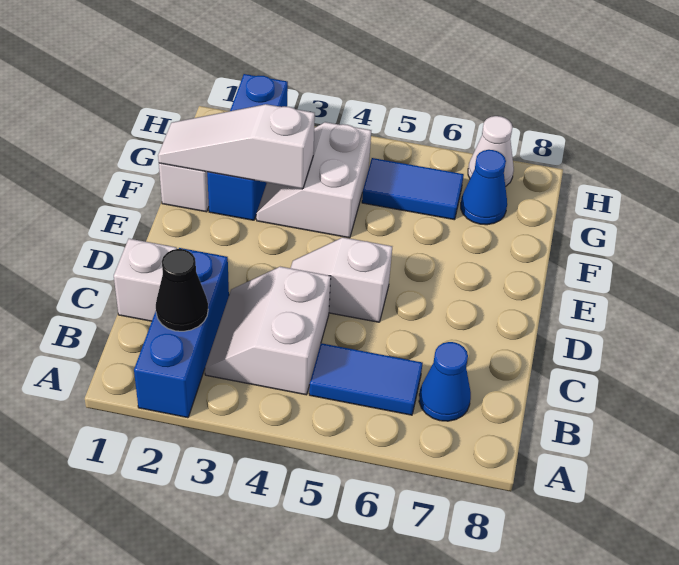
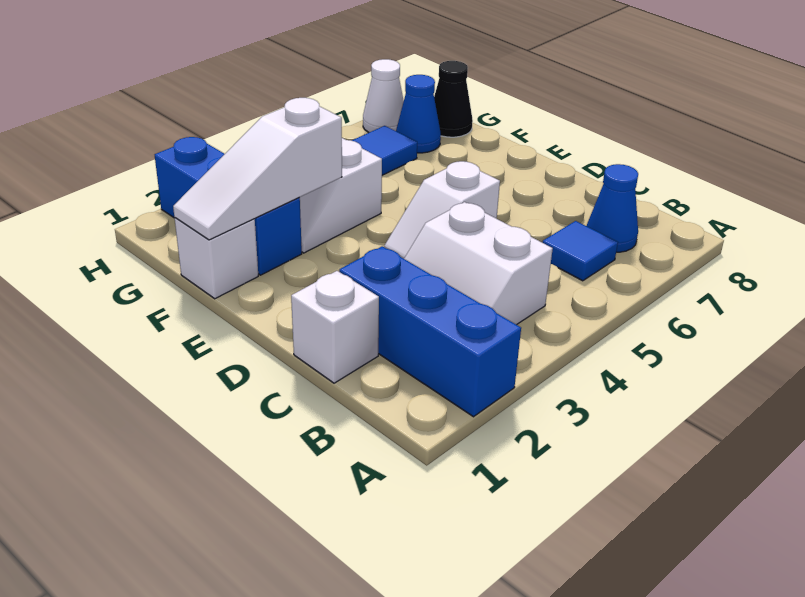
black cone B2 level 2 -> black cone G8 level 1
blue tile B5:B6 level 1 -> blue tile B6 level 1

